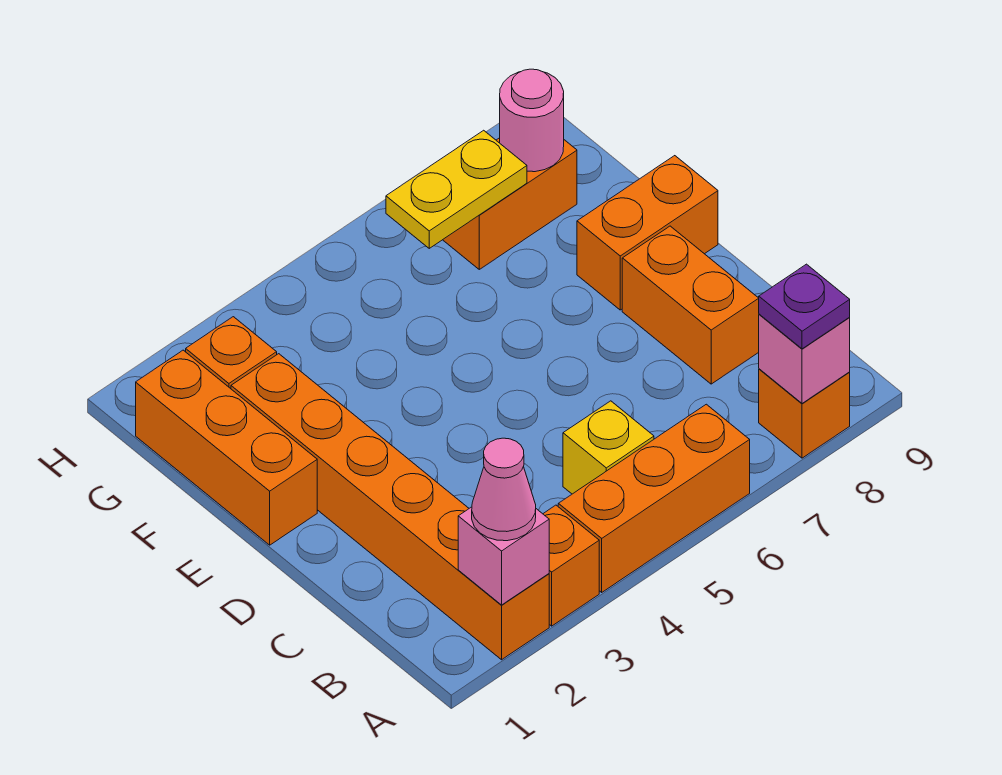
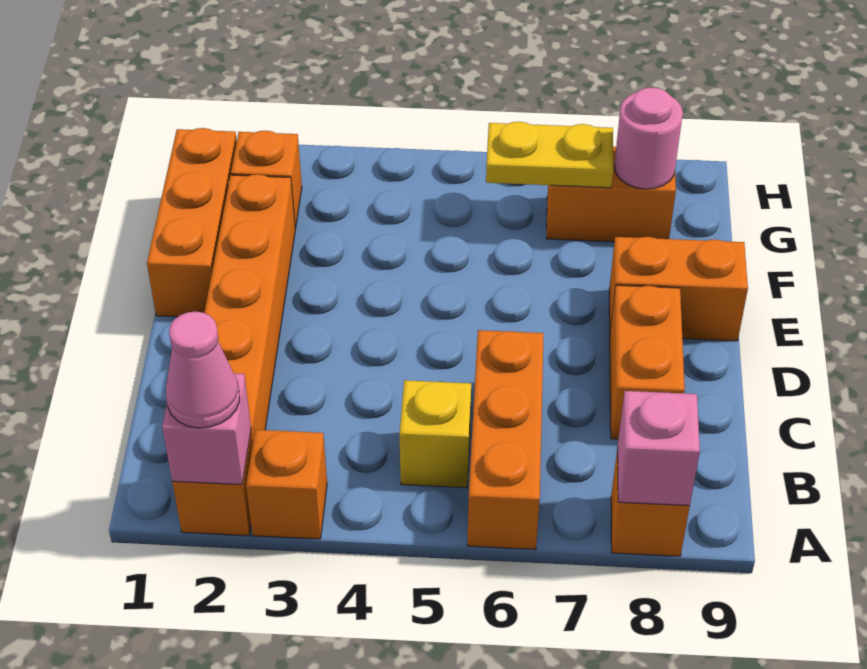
orange brick A4:A6 level 1 -> orange brick A6:C6 level 1
purple plate A8 level 3 -> none

